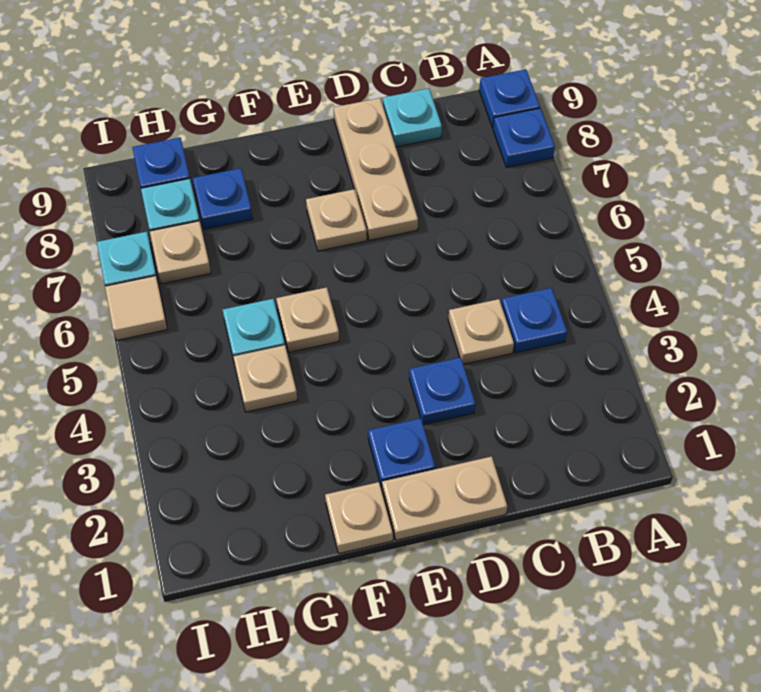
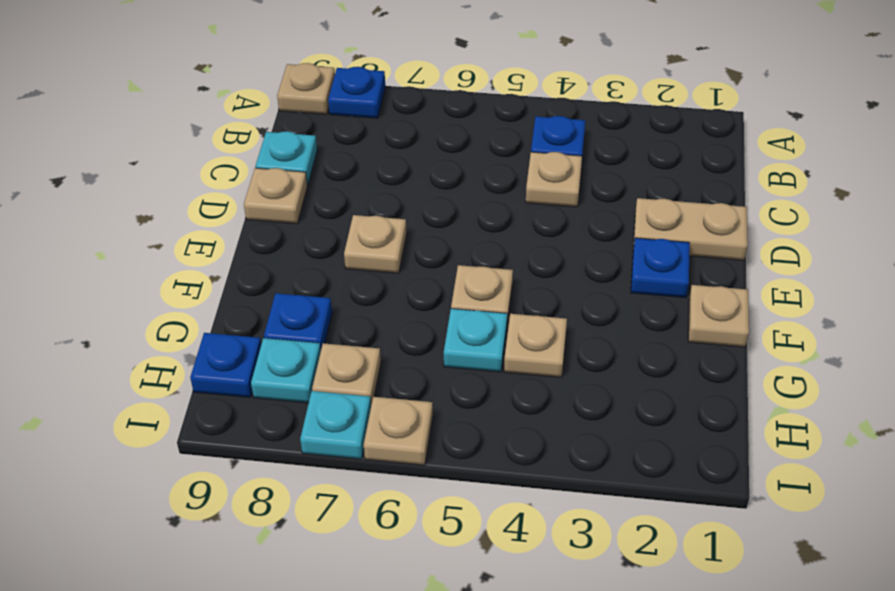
blue plate A9 level 1 -> tan plate A9 level 1
tan plate D1:E1 level 1 -> tan plate D1:D2 level 1
blue plate D3 level 1 -> none
tan plate D7:D9 level 1 -> tan plate D9 level 1
tan tile I6 level 1 -> tan plate I6 level 1

